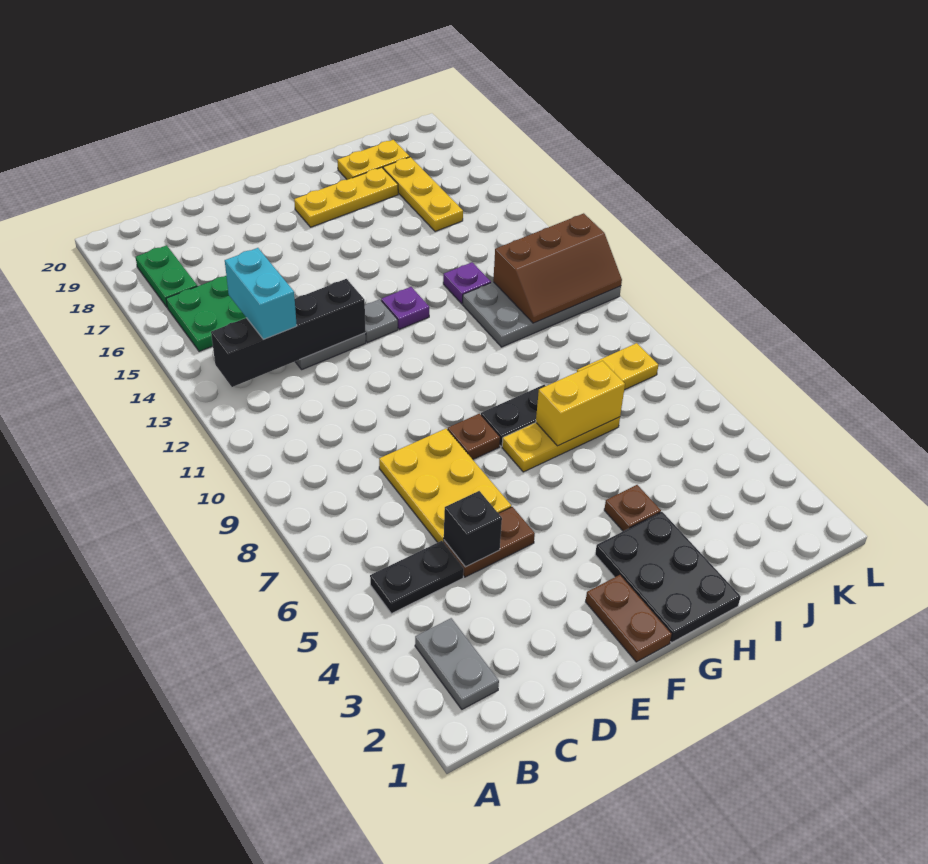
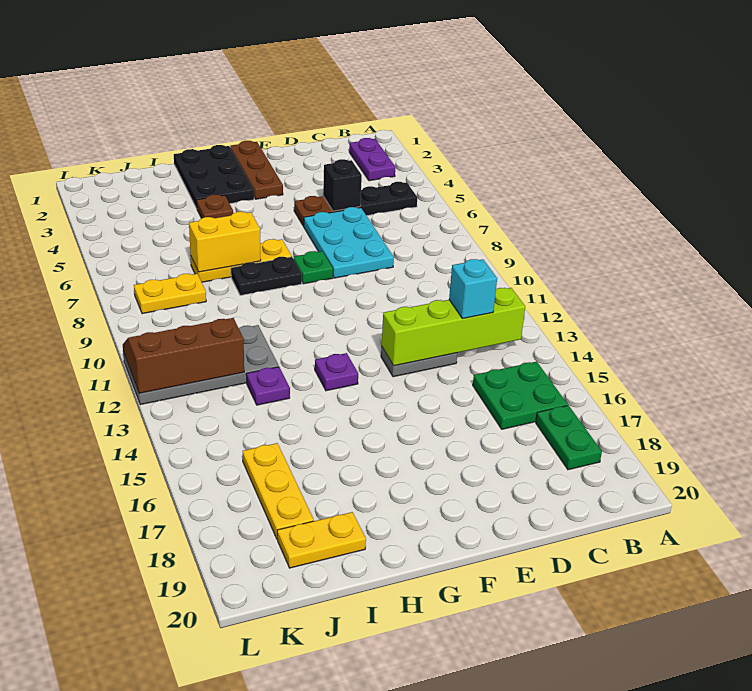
grey plate B2:B3 level 1 -> purple plate B2:B3 level 1
black brick B13:E13 level 2 -> lime brick B13:E13 level 2
cyan brick C13:C14 level 3 -> cyan brick C13 level 3
yellow plate D6:E8 level 1 -> cyan plate D6:E8 level 1
brown plate F1:F2 level 1 -> brown plate F1:F3 level 1
brown plate F8 level 1 -> green plate F8 level 1
grey plate F13 level 1 -> none
yellow plate G18:I18 level 1 -> none

